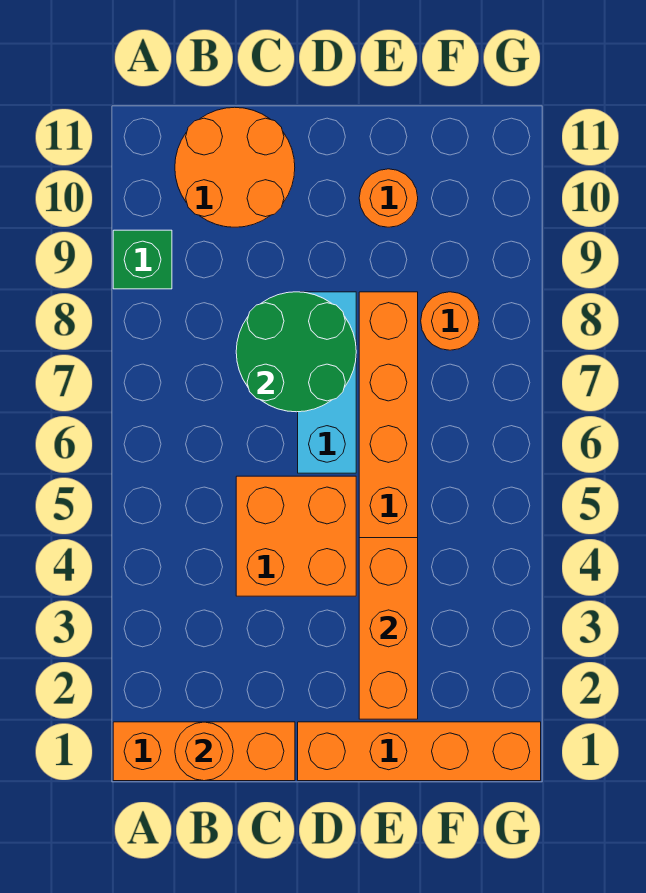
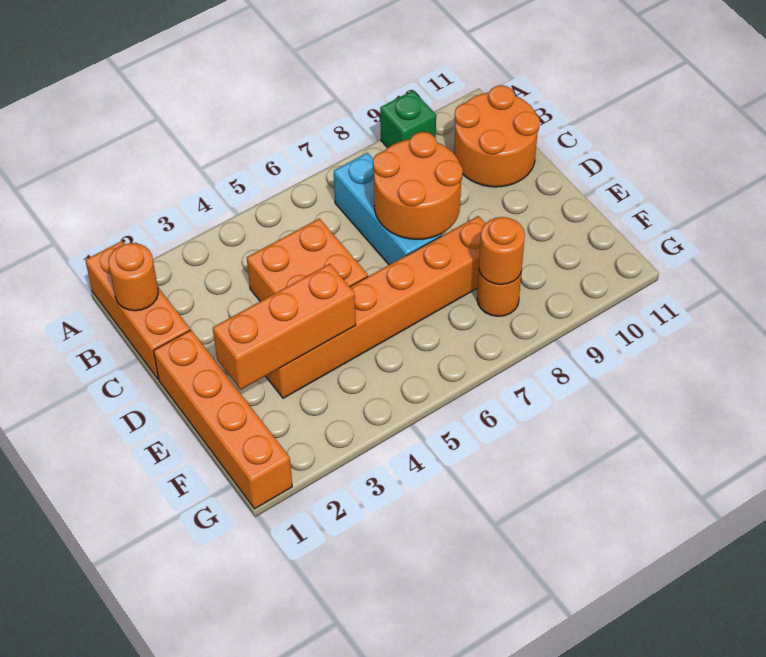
green round brick C7:D8 level 2 -> orange round brick C7:D8 level 2
cyan brick D6:D8 level 1 -> cyan brick B7:D7 level 1
orange round brick E10 level 1 -> orange round brick F8 level 2

